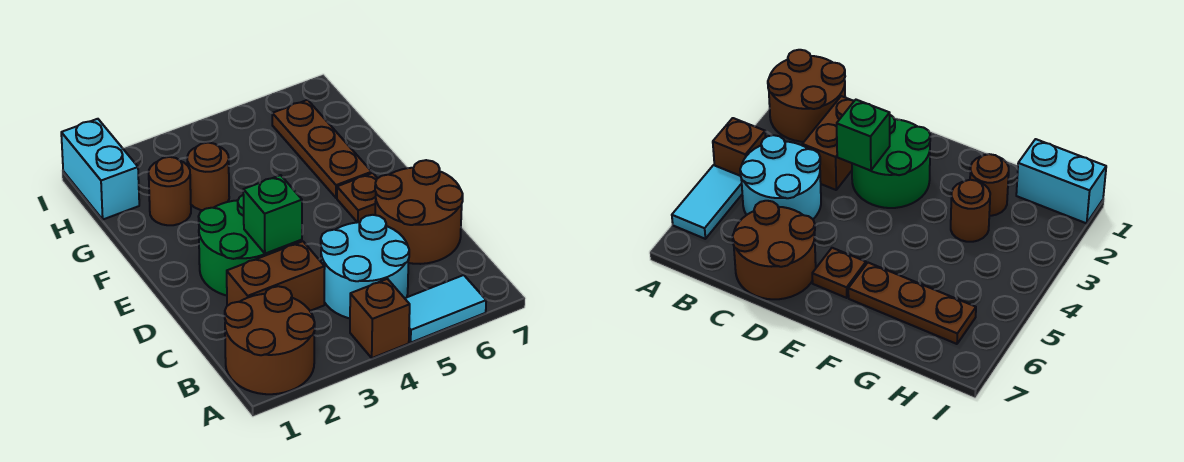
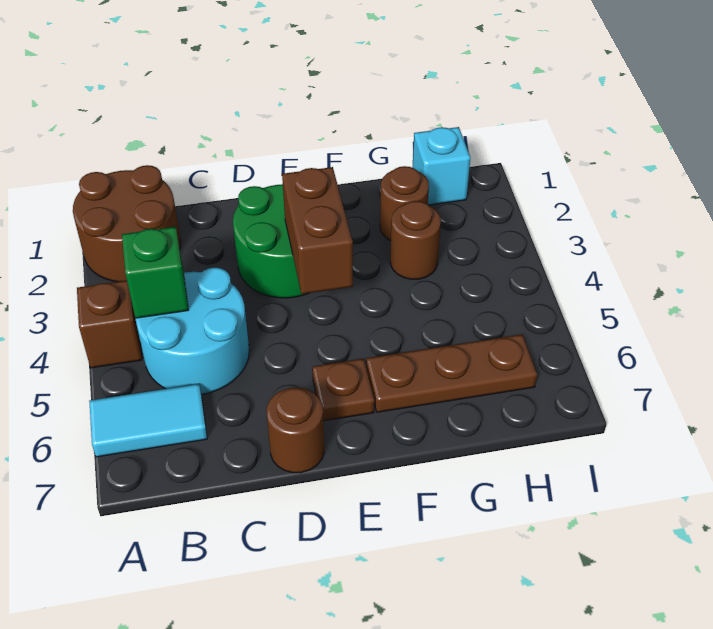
cyan tile A5:A6 level 1 -> cyan tile A6:B6 level 1
brown brick C2:C3 level 1 -> brown brick E3:E4 level 2
brown round brick C6:D7 level 1 -> brown round brick D7 level 1
green brick D3 level 2 -> green brick B4 level 2
cyan brick H1:I1 level 1 -> cyan brick H1 level 1

